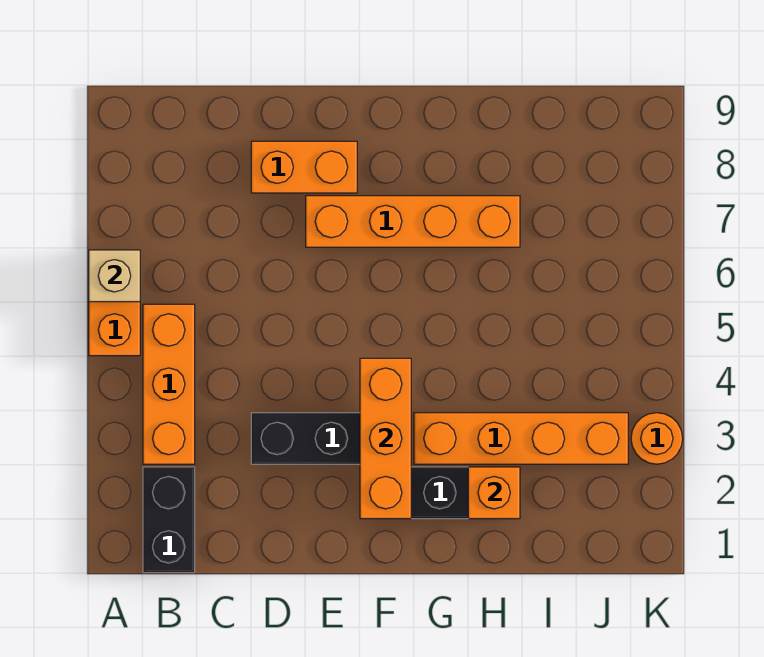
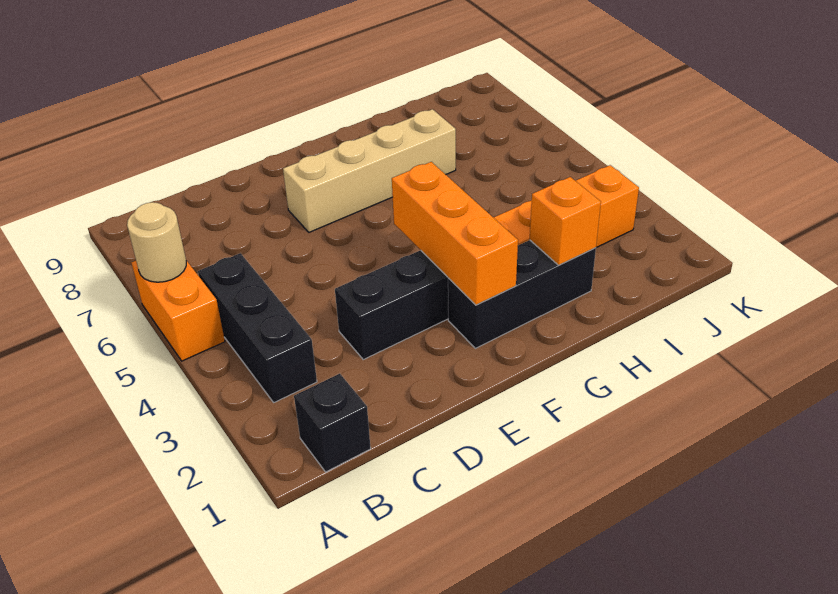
tan brick A6 level 2 -> tan round brick A6 level 2
black brick B1:B2 level 1 -> black brick B1 level 1
orange brick B3:B5 level 1 -> black brick B3:B5 level 1
orange brick D8:E8 level 1 -> none
orange brick E7:H7 level 1 -> tan brick E7:H7 level 1
orange round brick K3 level 1 -> none

